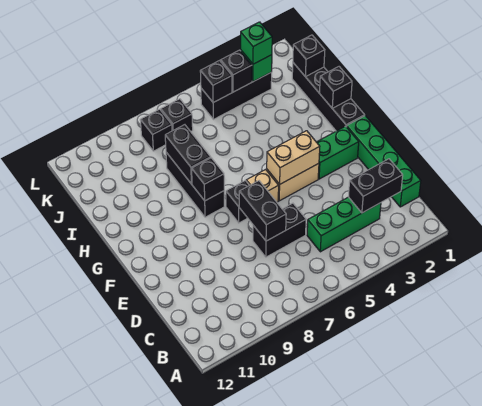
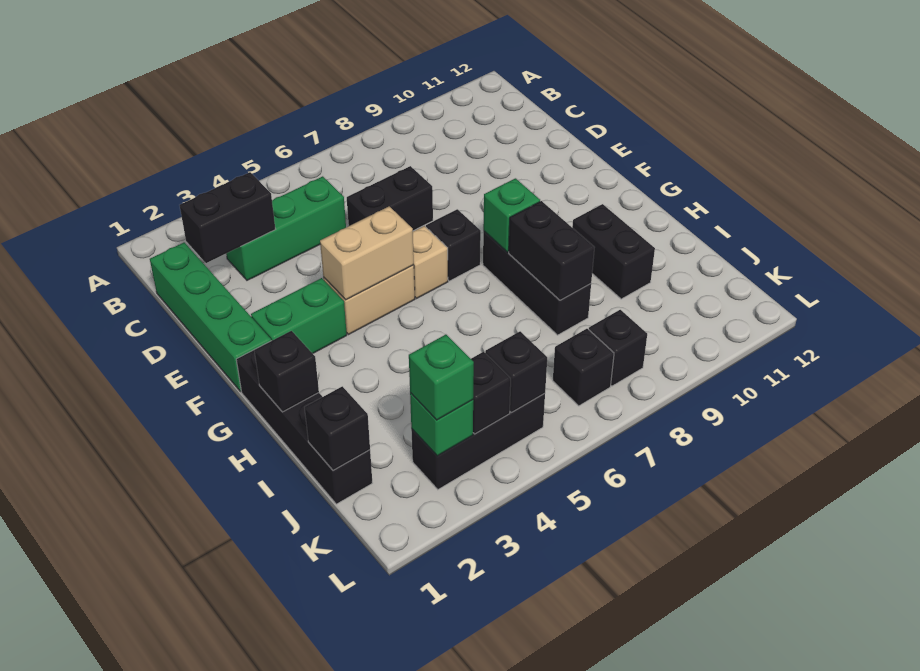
black brick D7:E7 level 2 -> black brick H10:I10 level 1
black brick G8 level 2 -> green brick G8 level 2

